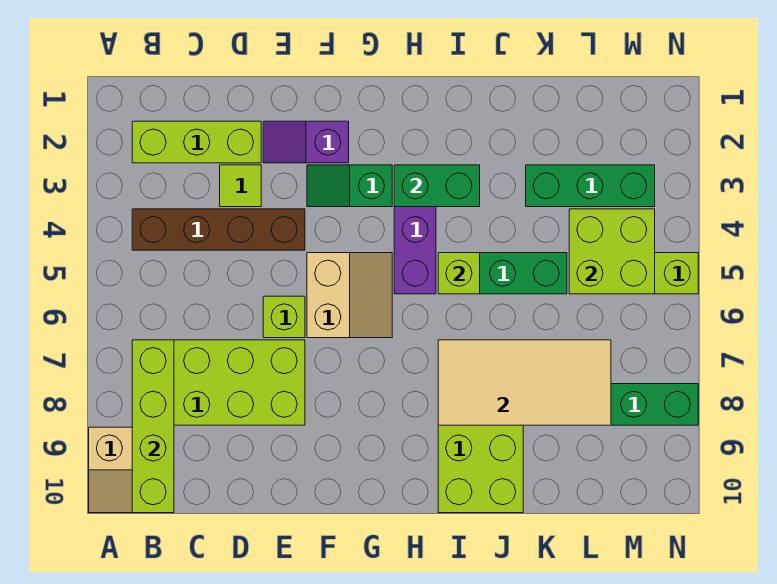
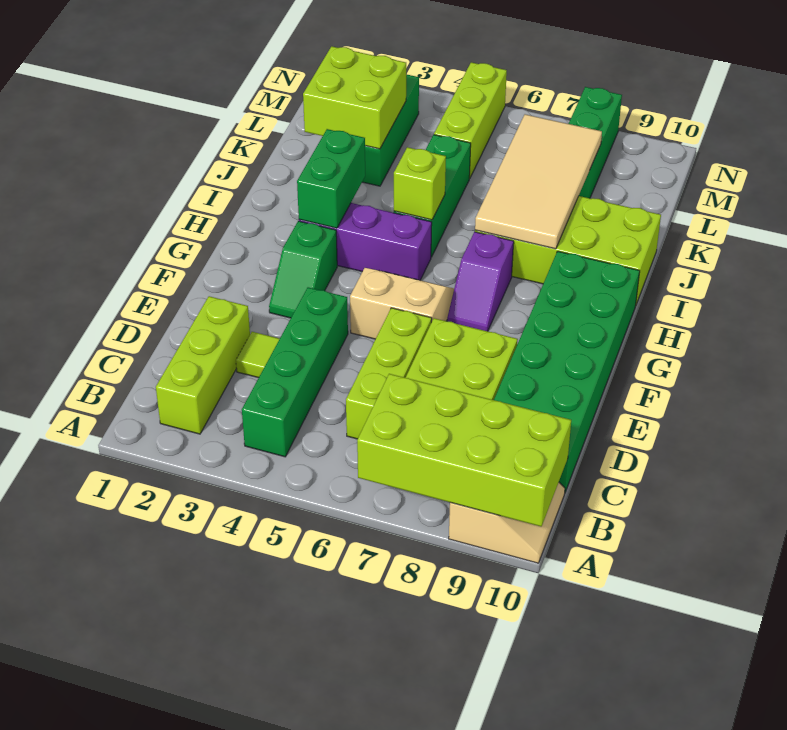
brown brick B4:E4 level 1 -> green brick B4:E4 level 1
lime brick B7:B10 level 2 -> lime brick A7:B10 level 2
none -> green brick C9:H10 level 1
purple slope E2:F2 level 1 top F -> purple slope G7:H7 level 1 top H
lime brick E6 level 1 -> lime brick C6:E6 level 1
lime brick L4:M5 level 2 -> lime brick K2:L3 level 2

